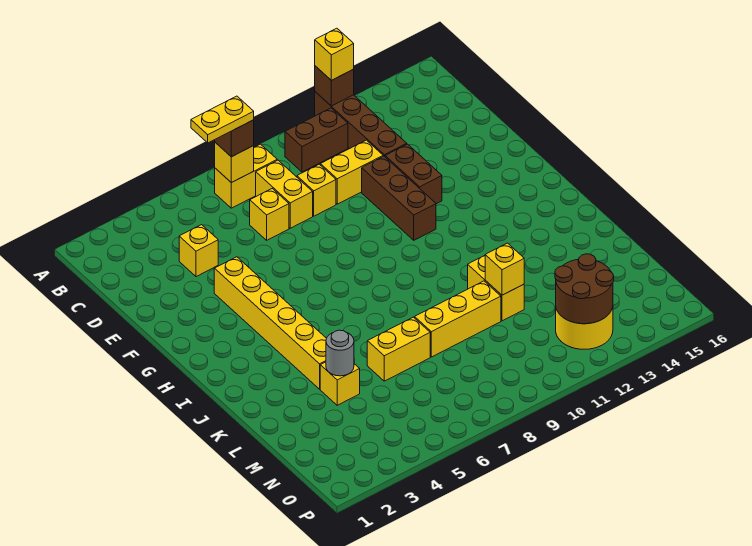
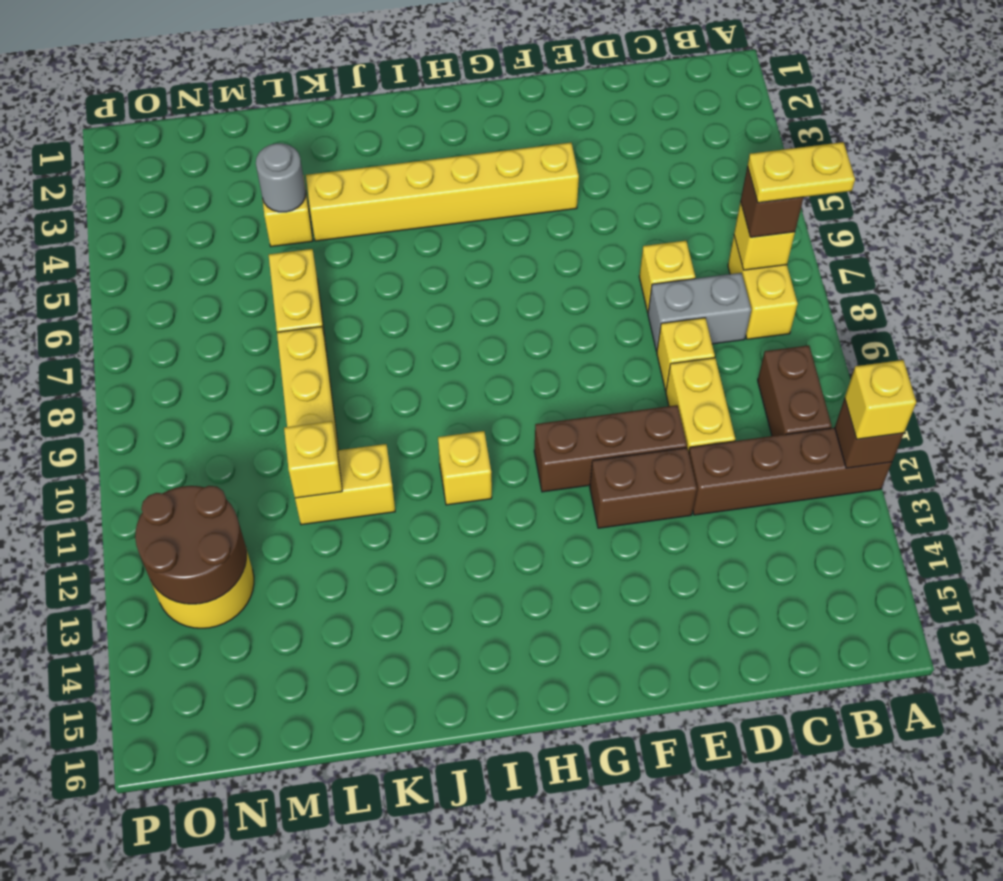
yellow plate B6:B7 level 4 -> yellow plate A7:B7 level 4
yellow brick C8:D8 level 1 -> grey brick C8:D8 level 1
yellow brick D4 level 1 -> yellow brick I11 level 1

